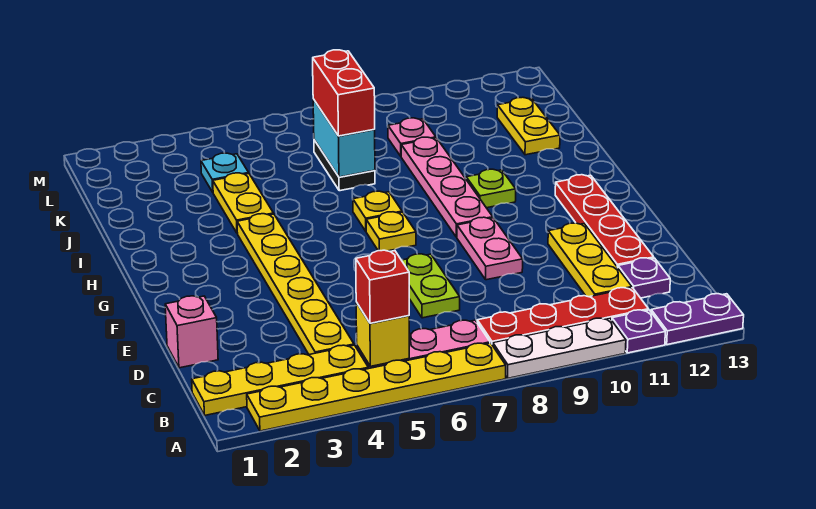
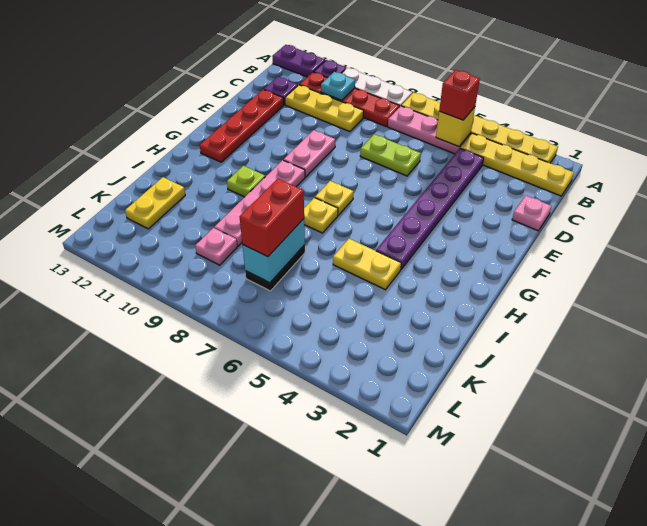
yellow plate C4:H4 level 1 -> purple plate C4:H4 level 1
yellow plate C11:E11 level 1 -> yellow plate C9:C11 level 1
pink brick D1 level 1 -> pink plate D1 level 1
lime plate D7:E7 level 1 -> lime plate D6:D7 level 1
yellow plate I4:J4 level 1 -> yellow plate I4:I5 level 1
cyan plate K4 level 1 -> cyan plate B10 level 2

